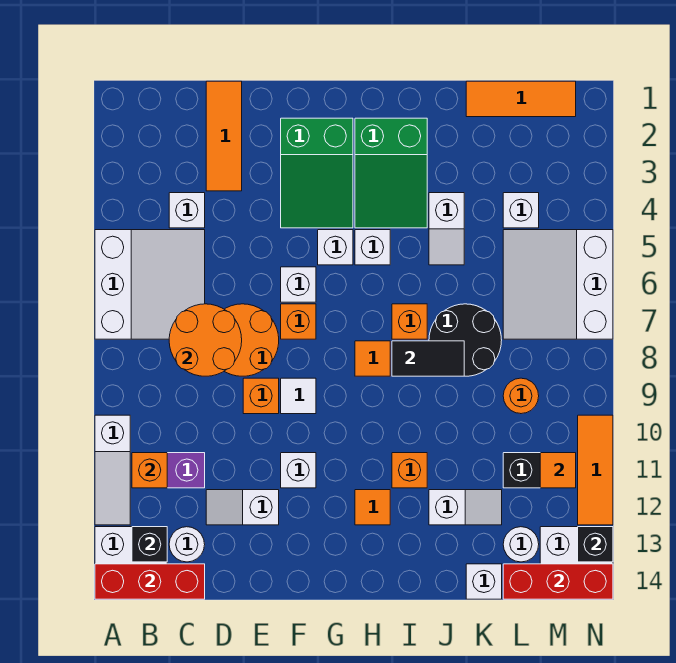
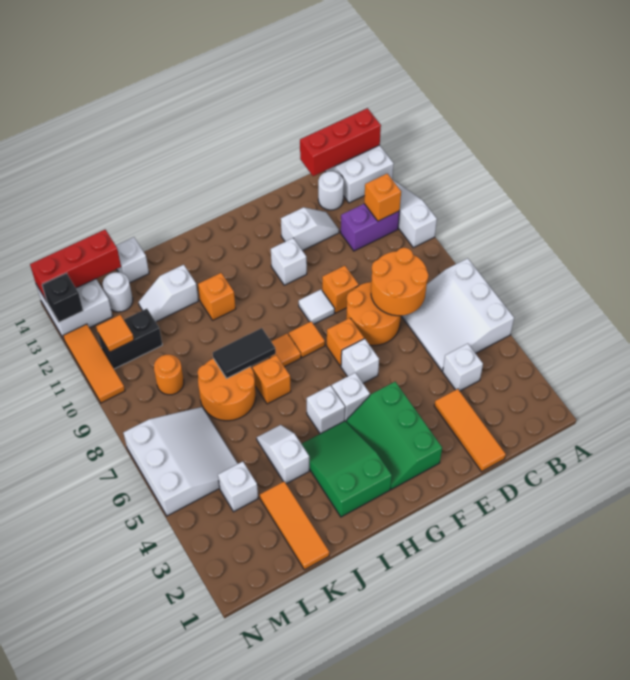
black brick B13 level 2 -> none
green slope F2:G4 level 1 top 2 -> green slope F2:G4 level 1 top F
orange tile H12 level 1 -> orange tile G8 level 1
black round brick J7:K8 level 1 -> orange round brick J7:K8 level 1
orange tile K1:M1 level 1 -> orange tile K1:K3 level 1

